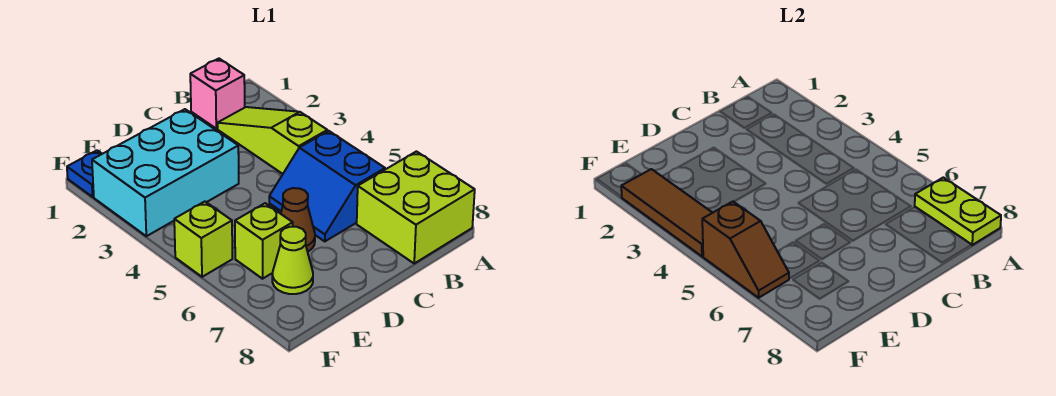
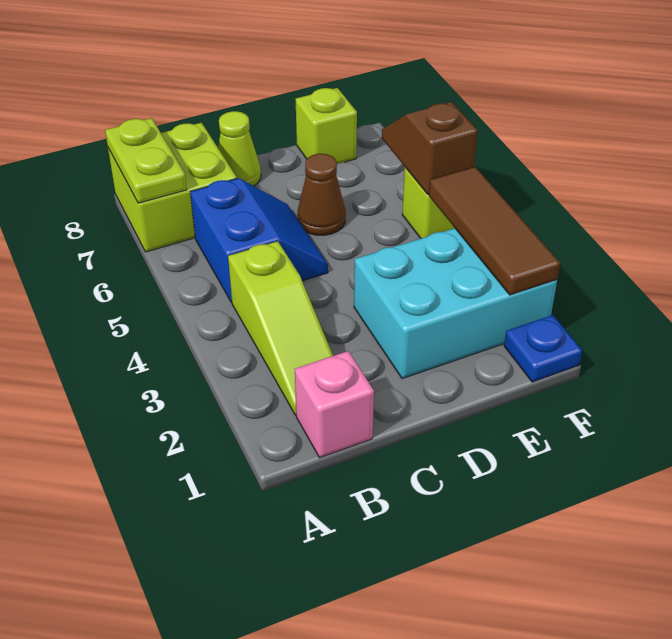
lime brick E6 level 1 -> lime brick E8 level 1
lime cone E7 level 1 -> lime cone C8 level 1

